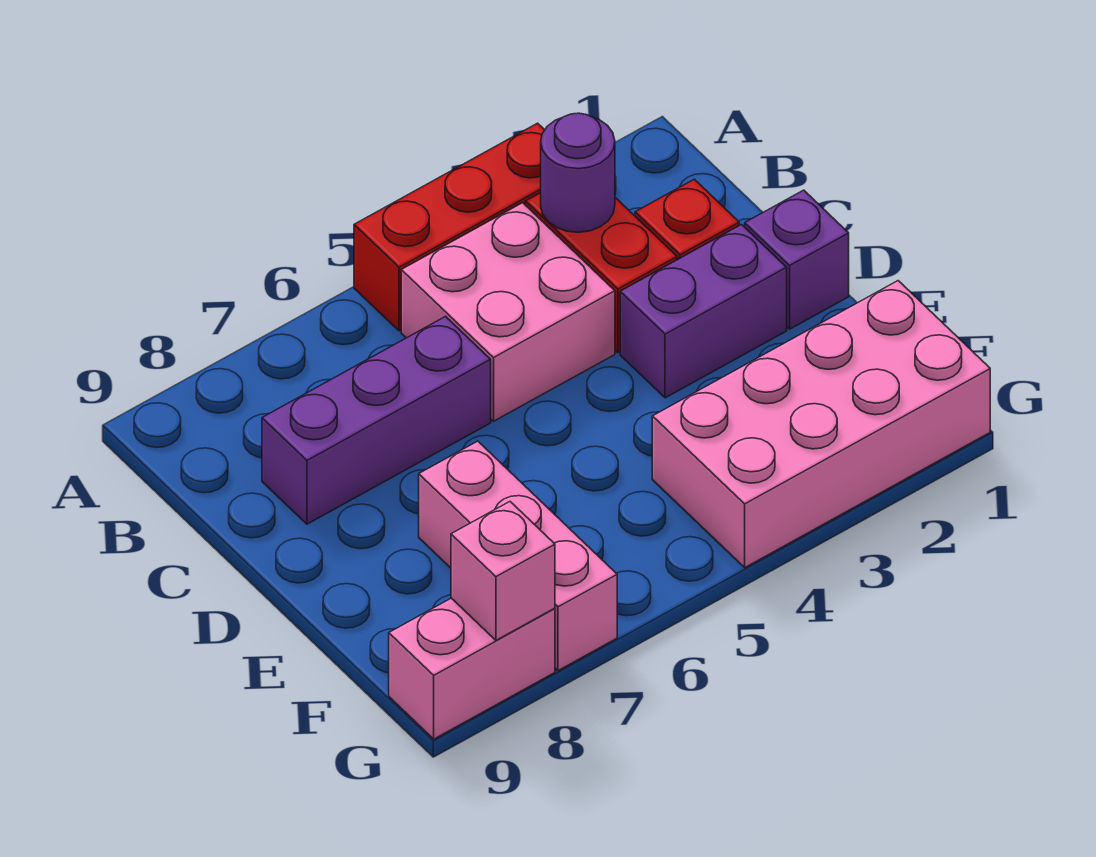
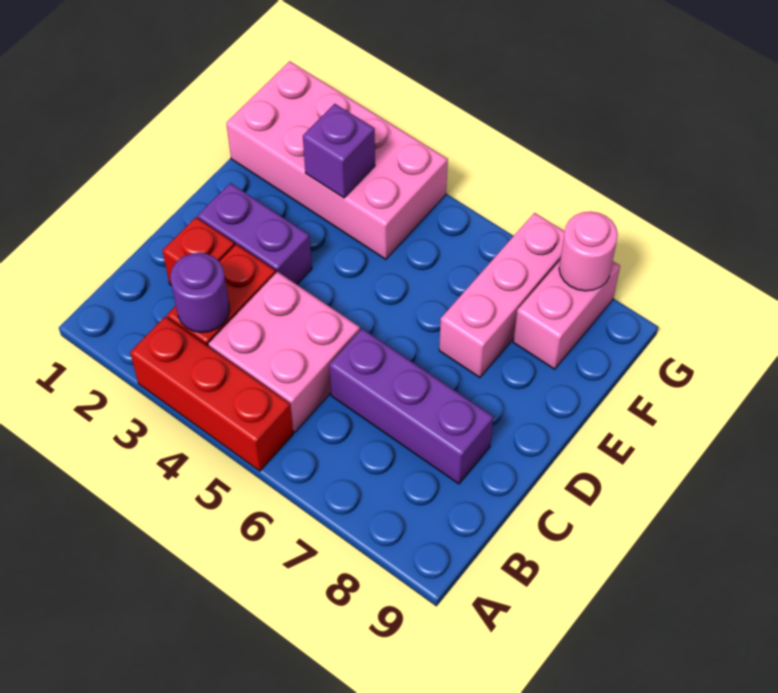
purple brick D1 level 1 -> purple brick F3 level 2
pink brick G8:G9 level 1 -> pink brick F8:G8 level 1
pink brick G8 level 2 -> pink round brick G8 level 2

